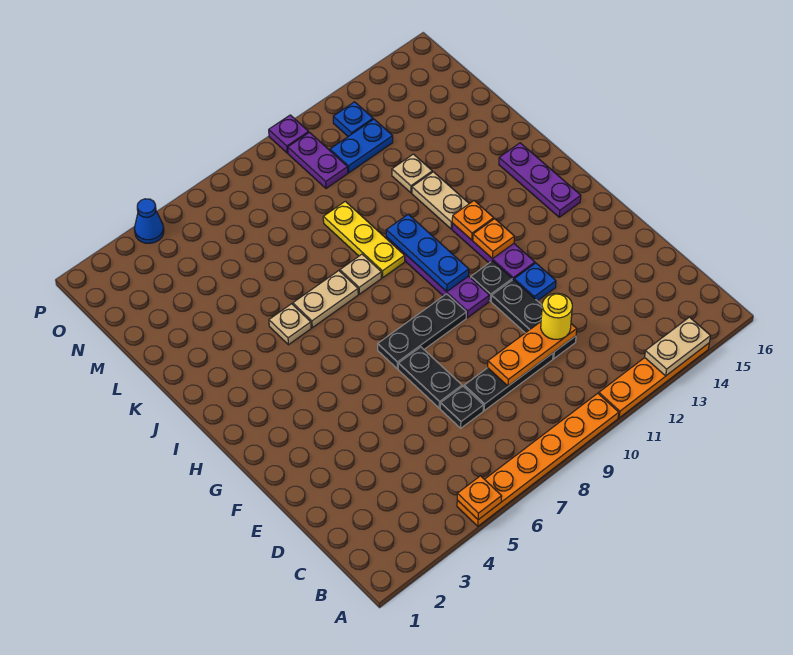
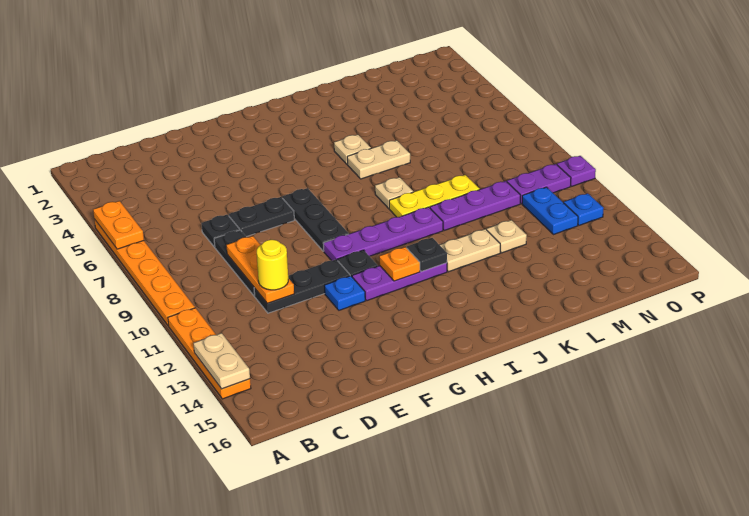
orange plate A5 level 2 -> orange plate A5:A6 level 2
blue plate H10:J10 level 2 -> none
purple plate H15:J15 level 1 -> purple plate K10:M10 level 1
orange plate I12 level 2 -> black plate I12 level 2
tan plate J6:J7 level 1 -> tan plate J6:K6 level 1
blue cone P4 level 1 -> none

